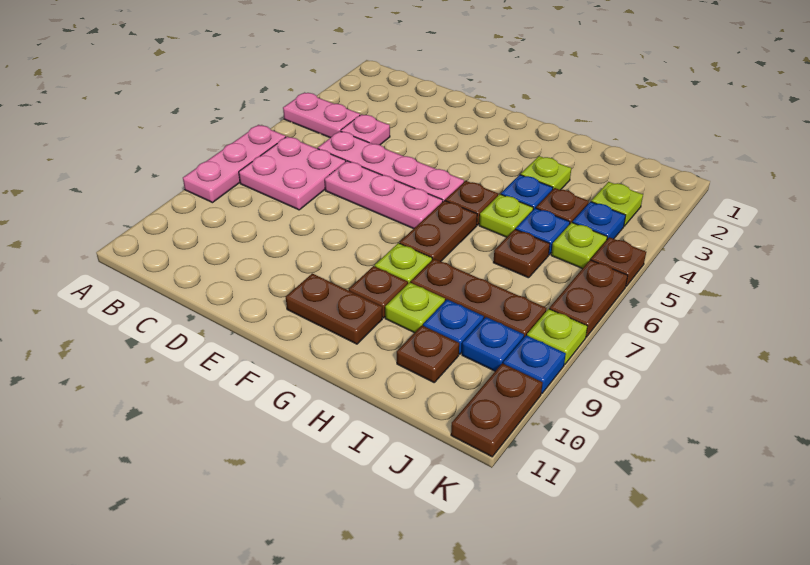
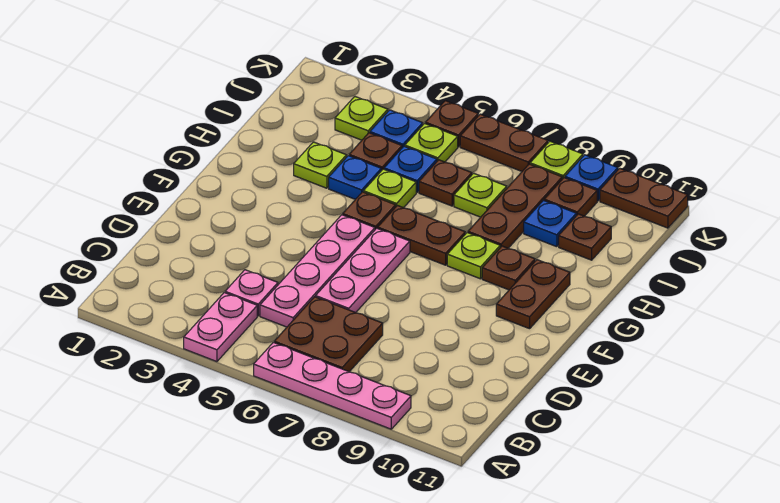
pink plate A6:A8 level 1 -> pink plate A6:A9 level 1
pink plate B6:C7 level 1 -> brown plate B6:C7 level 1
lime plate H9 level 1 -> lime plate I7 level 1
blue plate J9 level 1 -> brown plate J9 level 1

